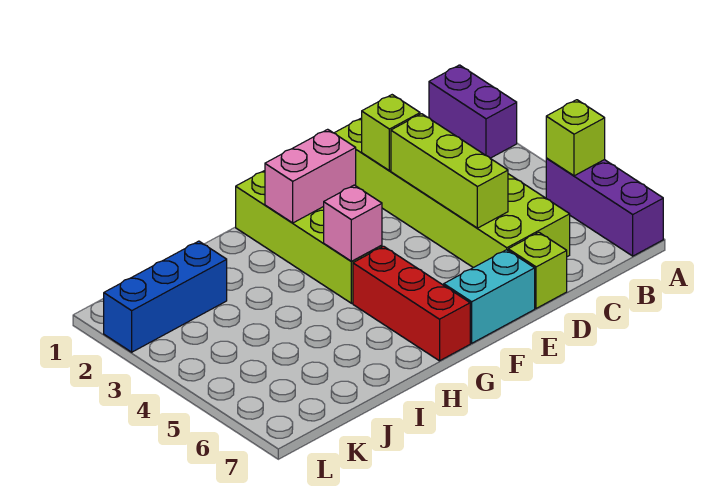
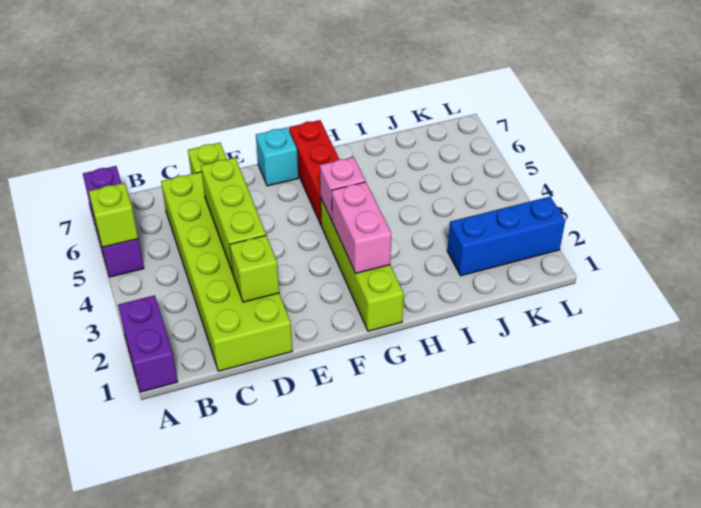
cyan brick E7:F7 level 1 -> cyan brick F7 level 1
pink brick F2:G2 level 2 -> pink brick G2:G3 level 2

